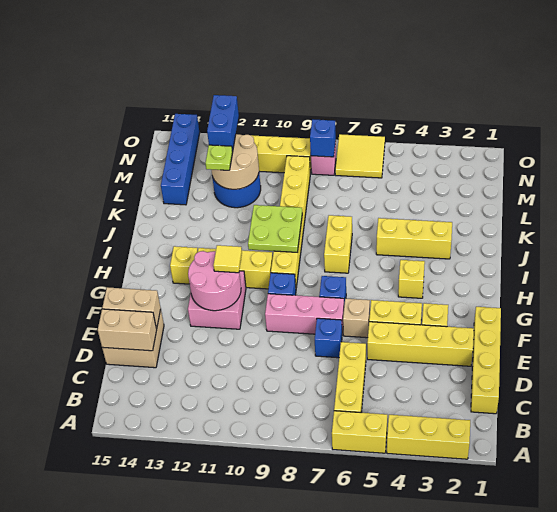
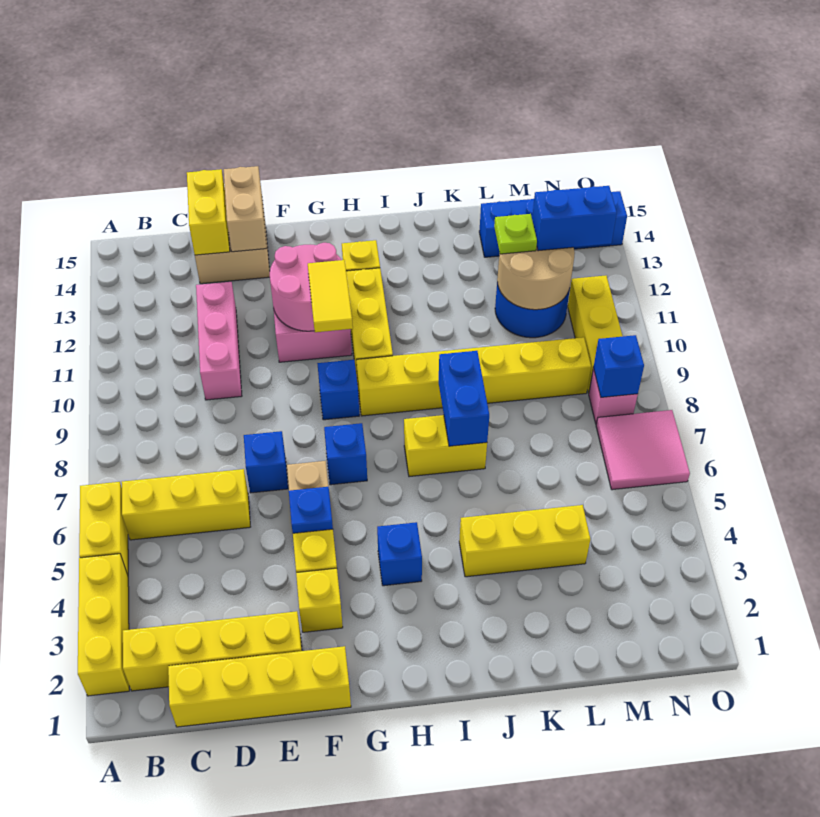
tan brick D14:D15 level 2 -> yellow brick D14:D15 level 2
yellow brick E2:E5 level 1 -> yellow brick B2:E2 level 1
none -> blue plate F5 level 2
pink brick F7:F9 level 1 -> pink brick D10:D12 level 1
yellow tile G11 level 3 -> yellow tile G10:G11 level 3
yellow brick H4 level 1 -> blue brick H4 level 1
lime plate I9:J10 level 2 -> none
yellow brick J3:J5 level 1 -> yellow brick J4:L4 level 1
none -> blue brick J7:J8 level 2
yellow tile N6:O7 level 1 -> pink tile N6:O7 level 1

